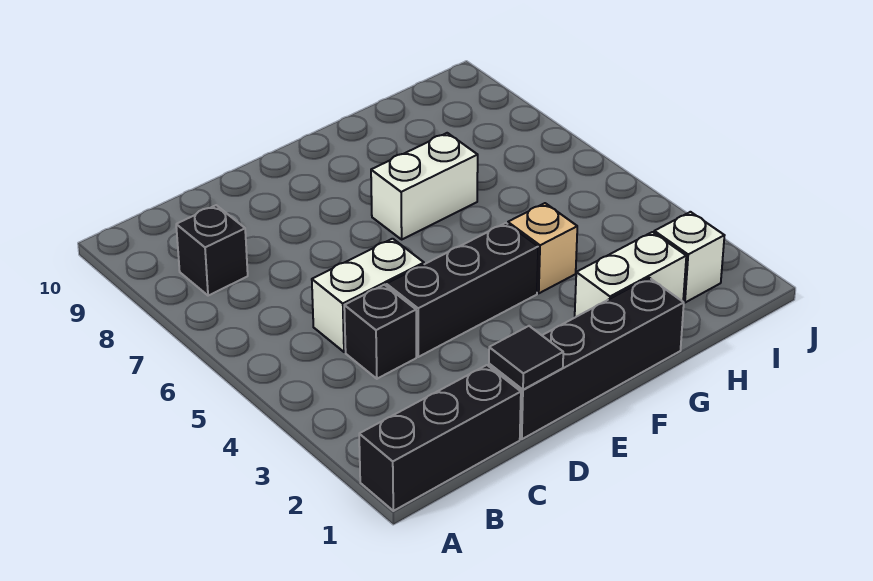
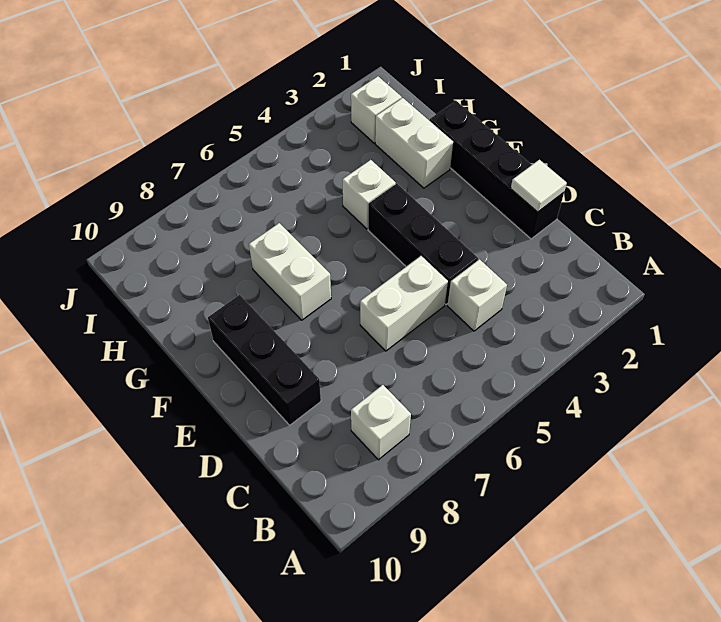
black brick A1:C1 level 1 -> black brick D9:F9 level 1
black brick B8 level 1 -> white brick B8 level 1
black brick C4 level 1 -> white brick C4 level 1
white brick C5:D5 level 1 -> white brick D5:D6 level 1
black tile D1 level 2 -> white tile D1 level 2
tan brick G4 level 1 -> white brick G4 level 1

